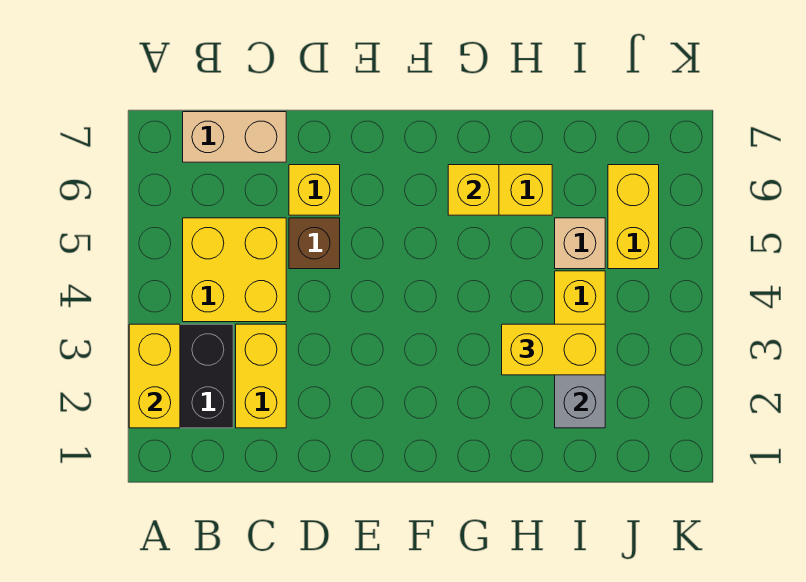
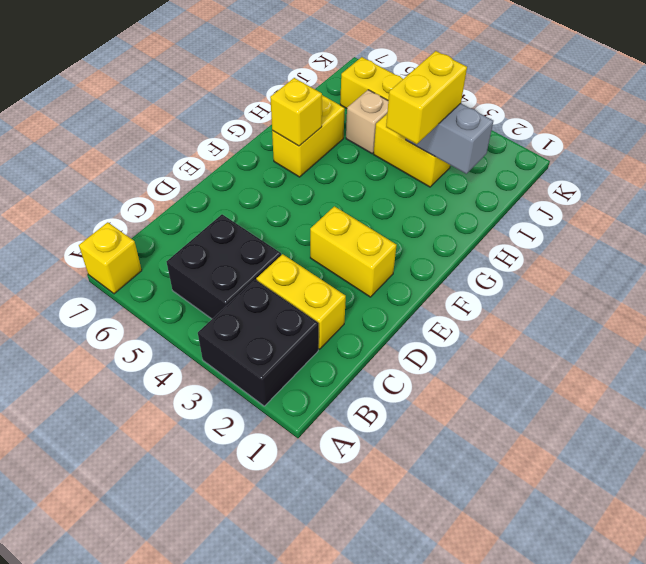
yellow brick A2:A3 level 2 -> yellow brick E2:E3 level 1
yellow brick B4:C5 level 1 -> black brick B4:C5 level 1
tan brick B7:C7 level 1 -> none
brown brick D5 level 1 -> none
yellow brick D6 level 1 -> yellow brick A7 level 1

